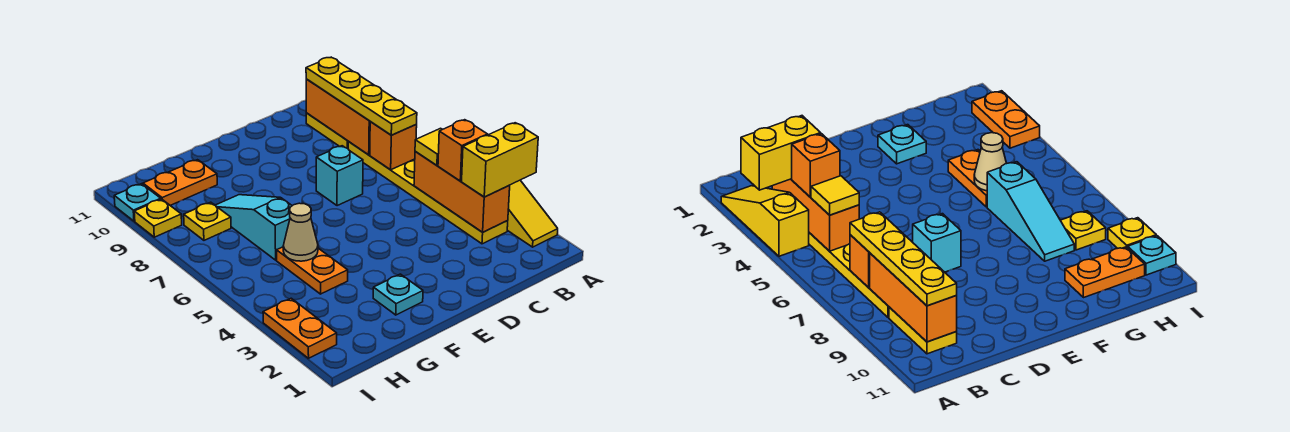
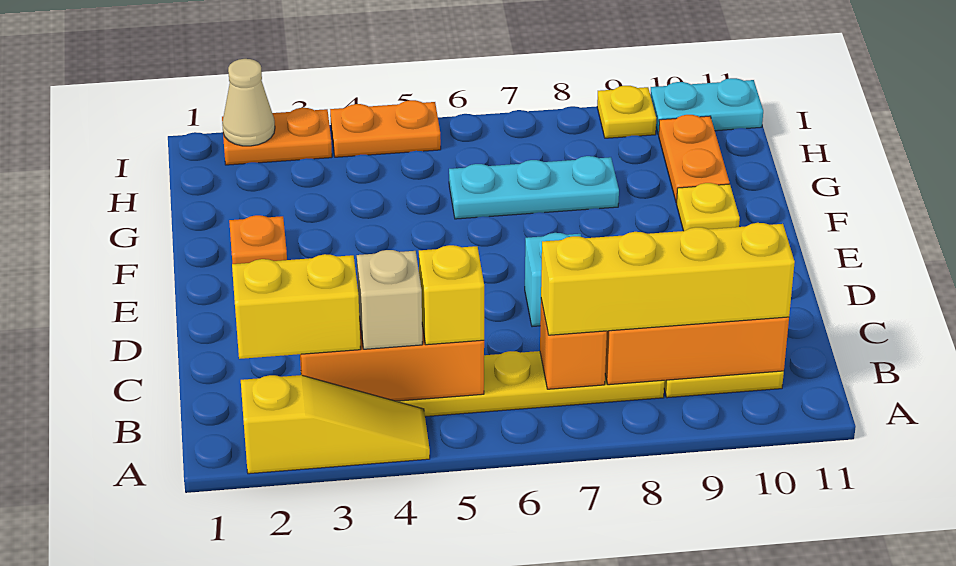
yellow slope A2:A4 level 1 top 4 -> yellow slope A2:A4 level 1 top 2
yellow brick A3:B3 level 3 -> yellow brick B2:B3 level 3
orange brick B4 level 3 -> tan brick B4 level 3
yellow tile B5 level 3 -> yellow brick B5 level 3
yellow plate B7:B10 level 3 -> yellow brick B7:B10 level 3
cyan plate F2 level 1 -> orange plate F2 level 1
orange plate G4:G5 level 1 -> orange plate I4:I5 level 1
tan cone G5 level 2 -> tan cone I2 level 2
cyan slope G6:G8 level 1 top 6 -> cyan plate G6:G8 level 1
yellow plate H8 level 1 -> yellow plate F10 level 1
cyan plate I10 level 1 -> cyan plate I10:I11 level 1

